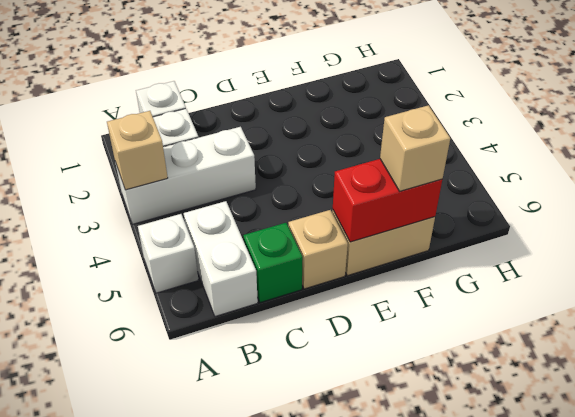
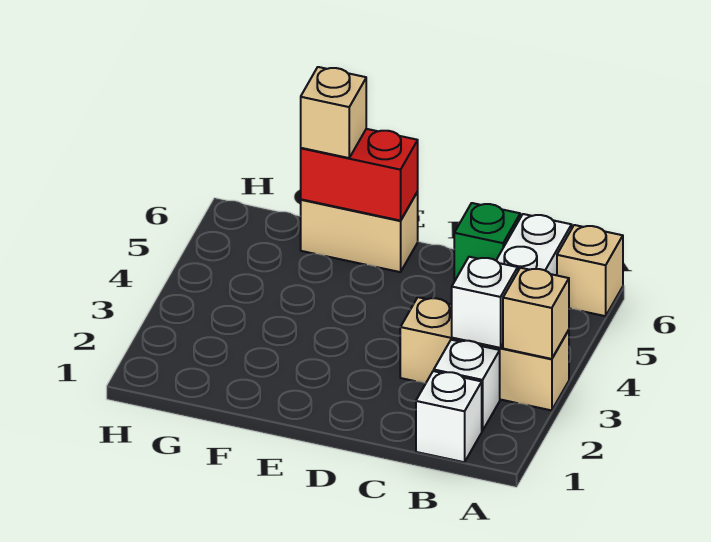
white brick A3:C3 level 1 -> tan brick A3:C3 level 1
white brick A5 level 1 -> white brick B3 level 2
tan brick D6 level 1 -> tan brick A6 level 1

